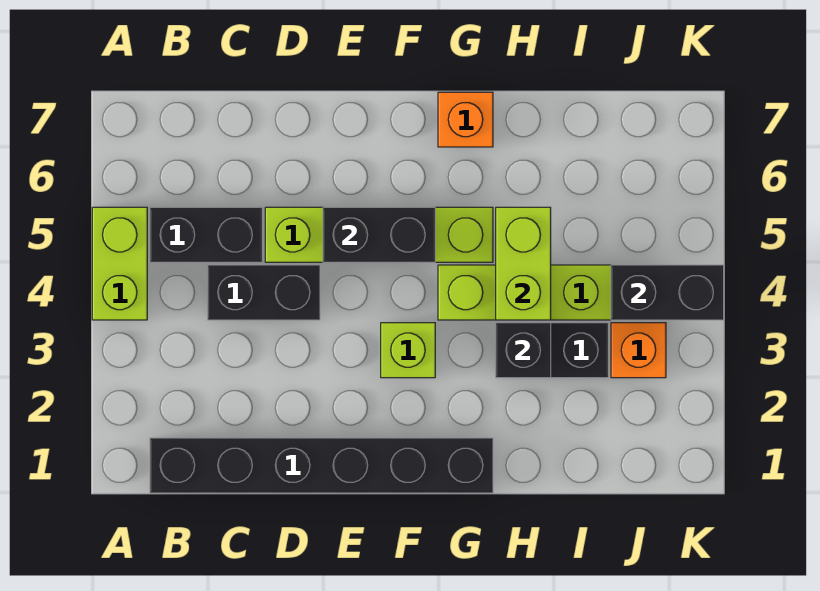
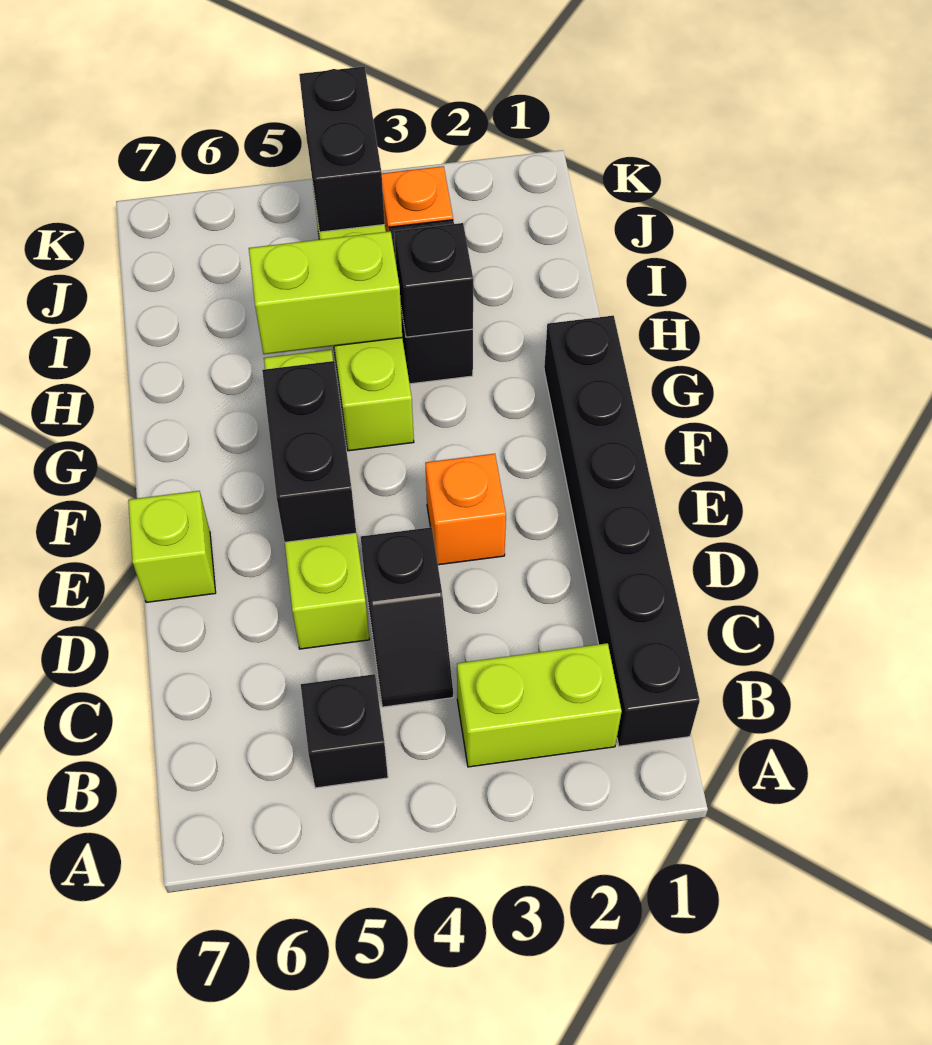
lime brick A4:A5 level 1 -> lime brick B2:B3 level 1
black brick B5:C5 level 1 -> black brick B5 level 1
black brick C4:D4 level 1 -> black slope C4:D4 level 1 top D
lime brick F3 level 1 -> lime brick E7 level 1
orange brick G7 level 1 -> orange brick E3 level 1

